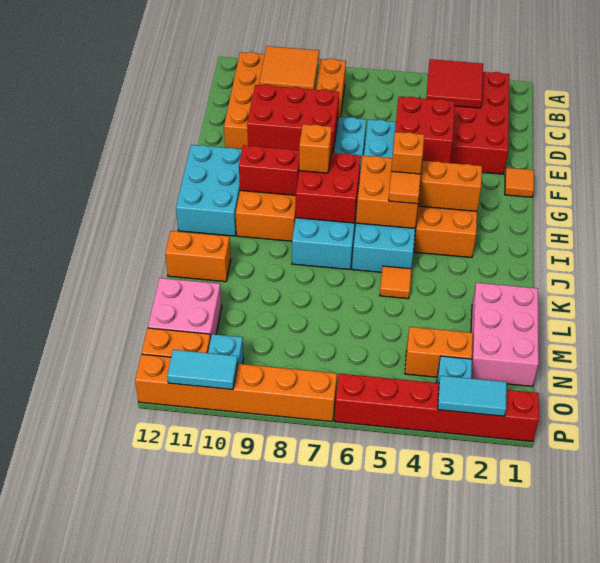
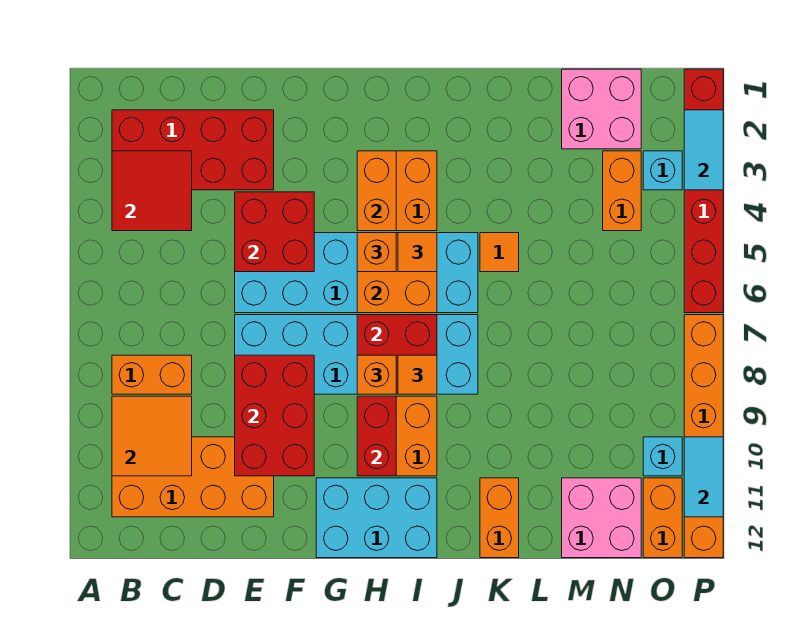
orange tile F1 level 1 -> orange tile I8 level 3
pink brick L1:N2 level 1 -> pink brick M1:N2 level 1

